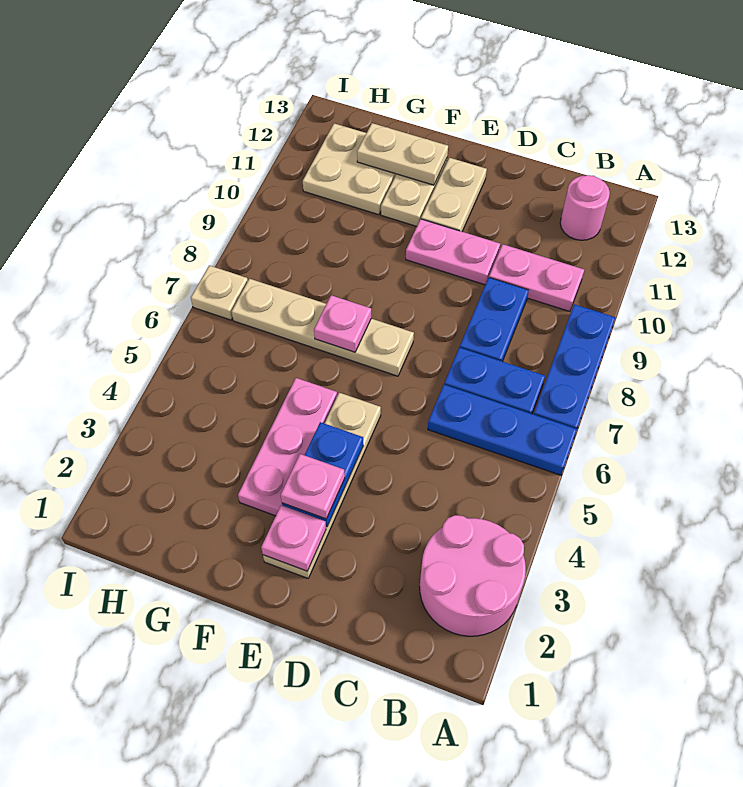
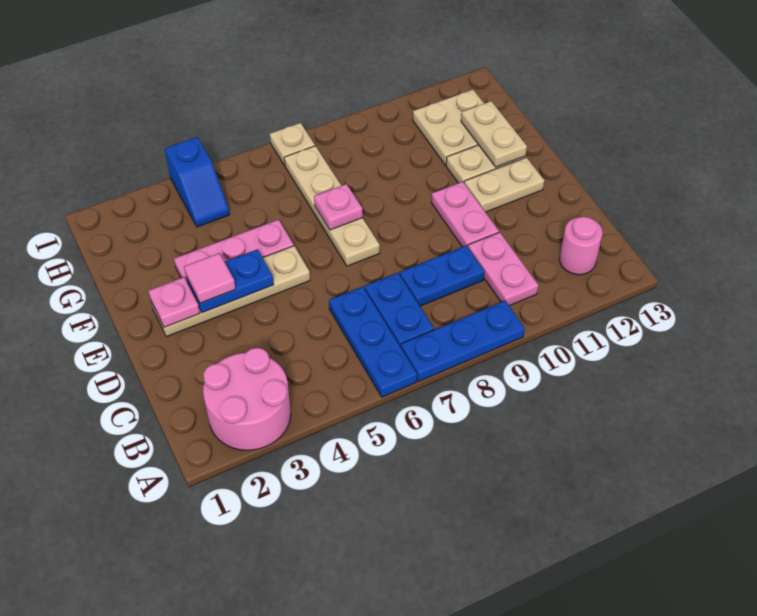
pink plate E3 level 3 -> pink tile E3 level 3
none -> blue slope H4:I4 level 1 top I

